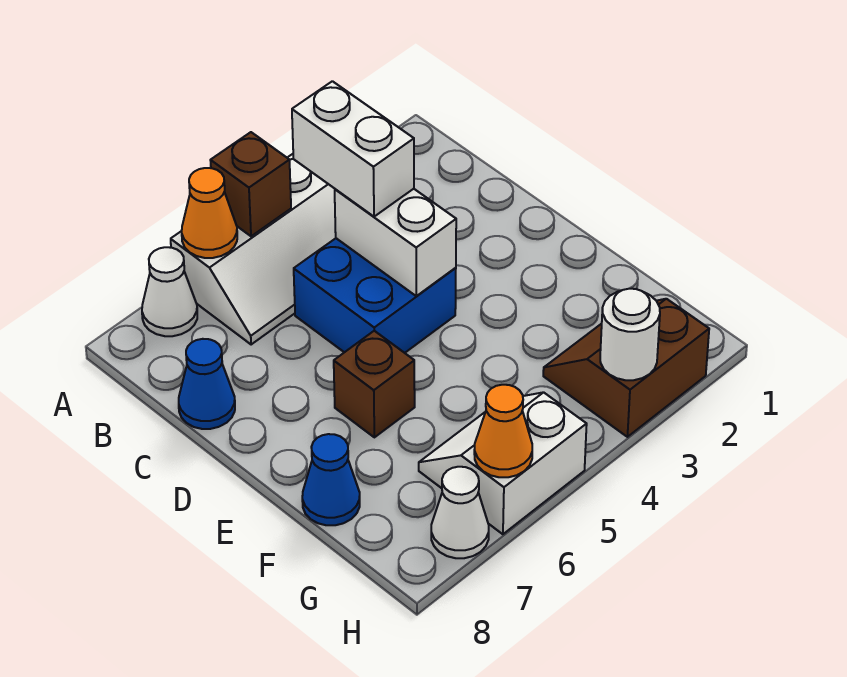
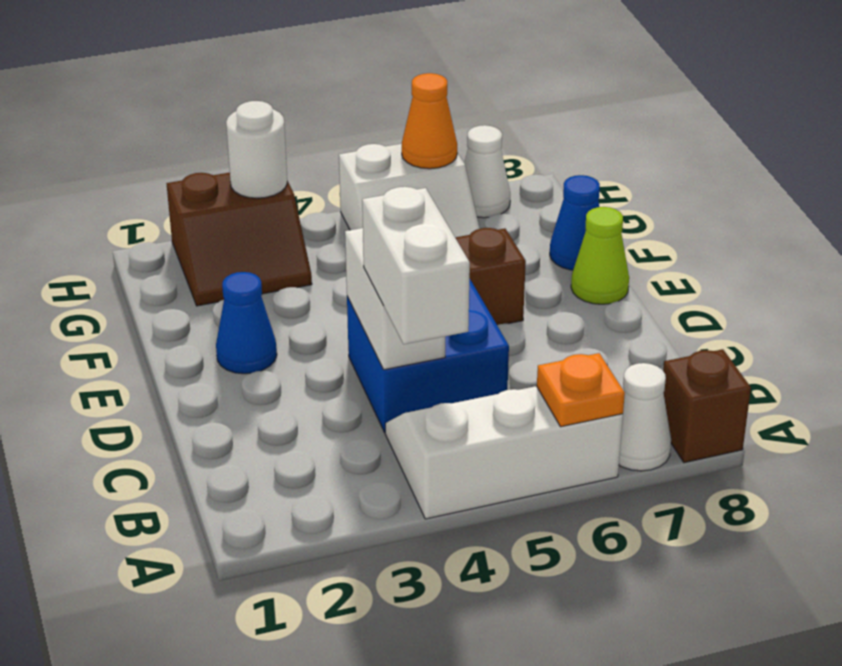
brown brick A5 level 2 -> brown brick A8 level 1
orange cone A6 level 2 -> orange plate A6 level 2
blue cone C8 level 1 -> blue cone E2 level 1
none -> lime cone E8 level 1

